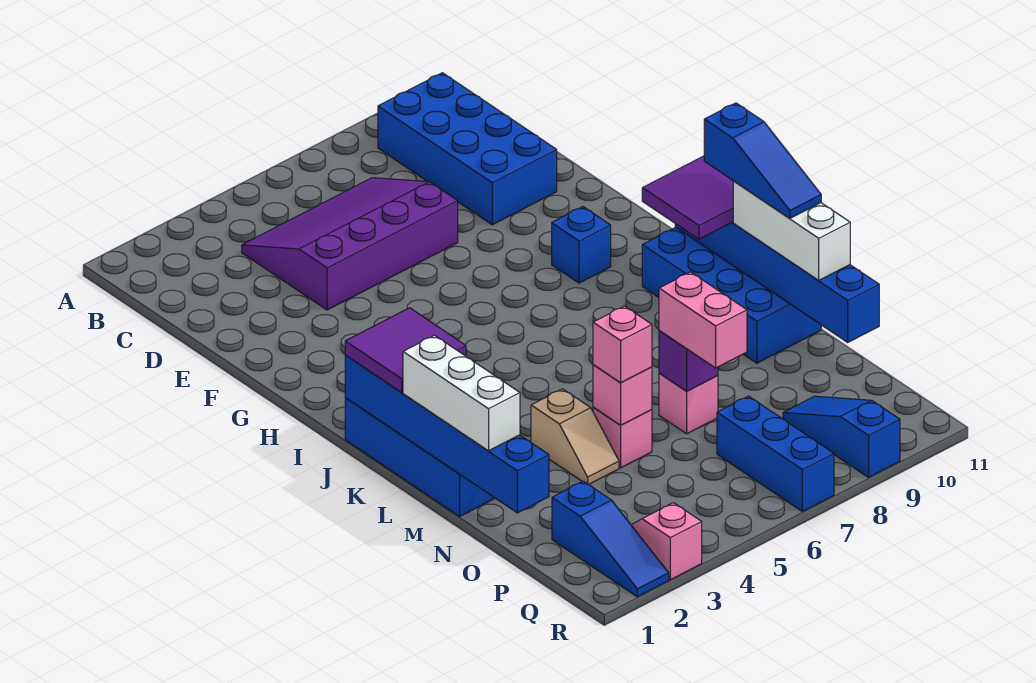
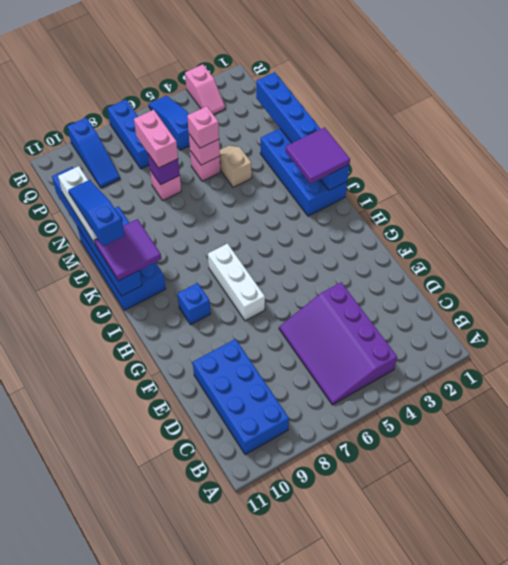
purple slope C4:E7 level 1 top E -> purple slope B4:E6 level 1 top 4
white brick L1:N1 level 3 -> white brick G7:I7 level 1
blue slope P2:R2 level 1 top P -> blue slope P5:R5 level 1 top P

